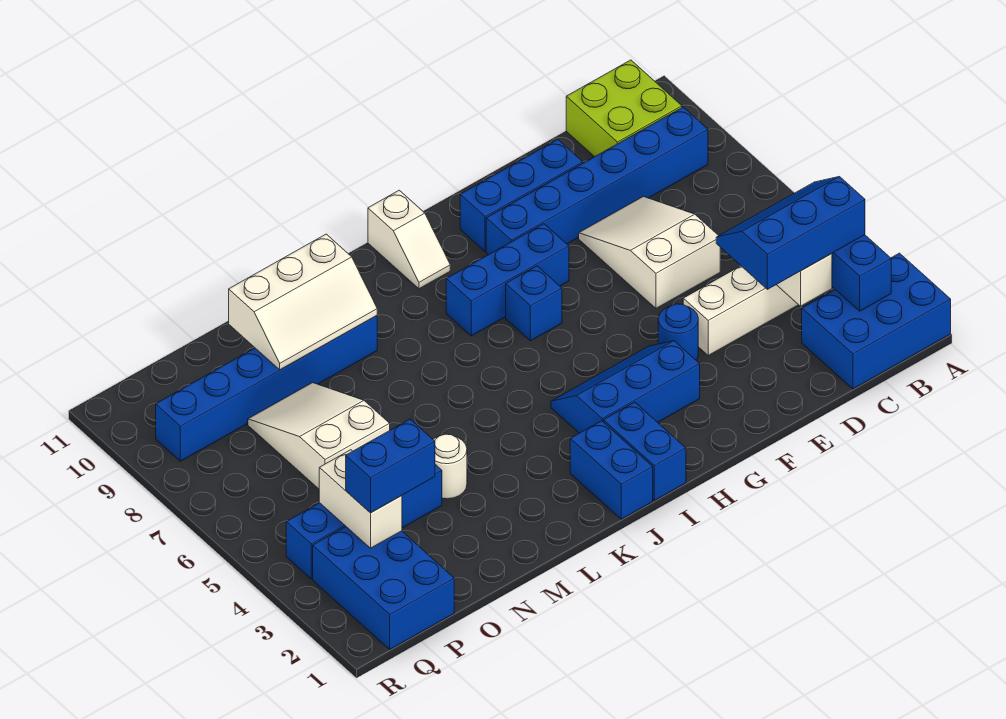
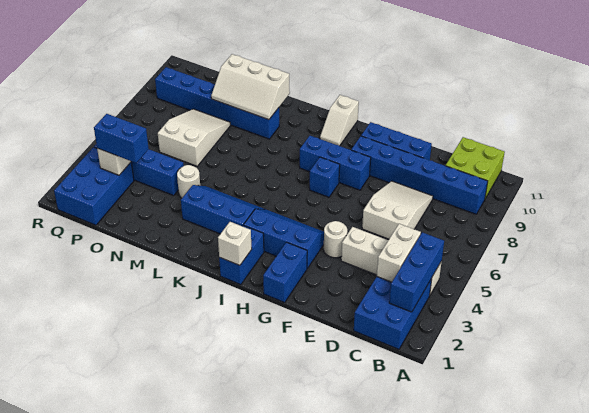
blue brick A1:C2 level 1 -> blue brick B1:C3 level 1
blue slope B3:D4 level 3 top 3 -> blue slope J3:L4 level 1 top 3
blue round brick F4 level 1 -> white round brick F4 level 1
none -> white brick I1 level 2
blue brick J1:J2 level 1 -> blue brick G1:G2 level 1

